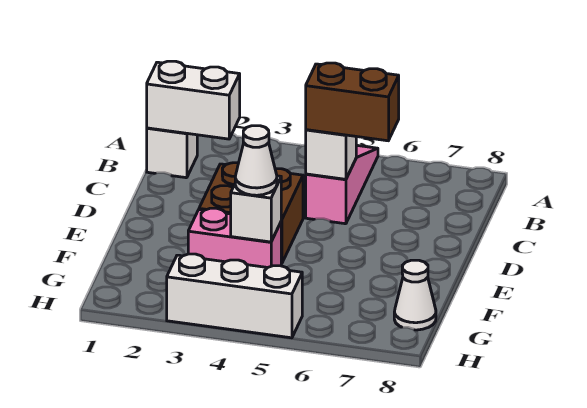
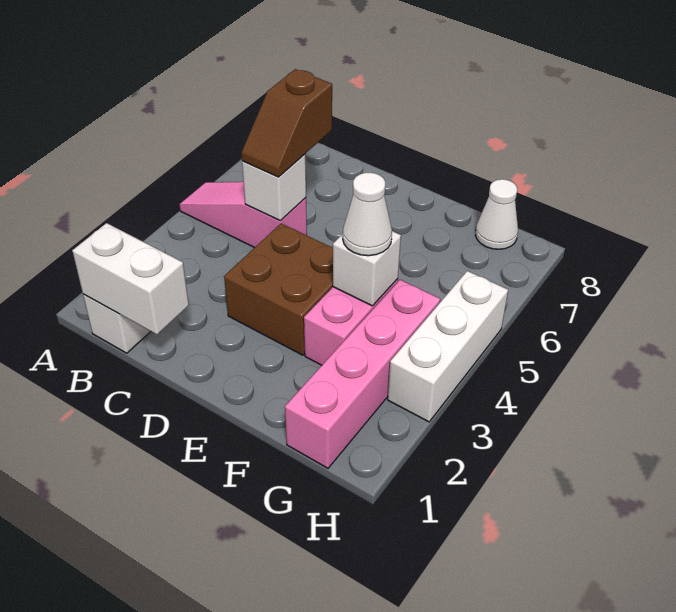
white brick B1:B2 level 2 -> white brick B1:C1 level 2
brown brick C5:C6 level 3 -> brown slope C5:C6 level 3 top 6
none -> pink brick G1:G4 level 1

